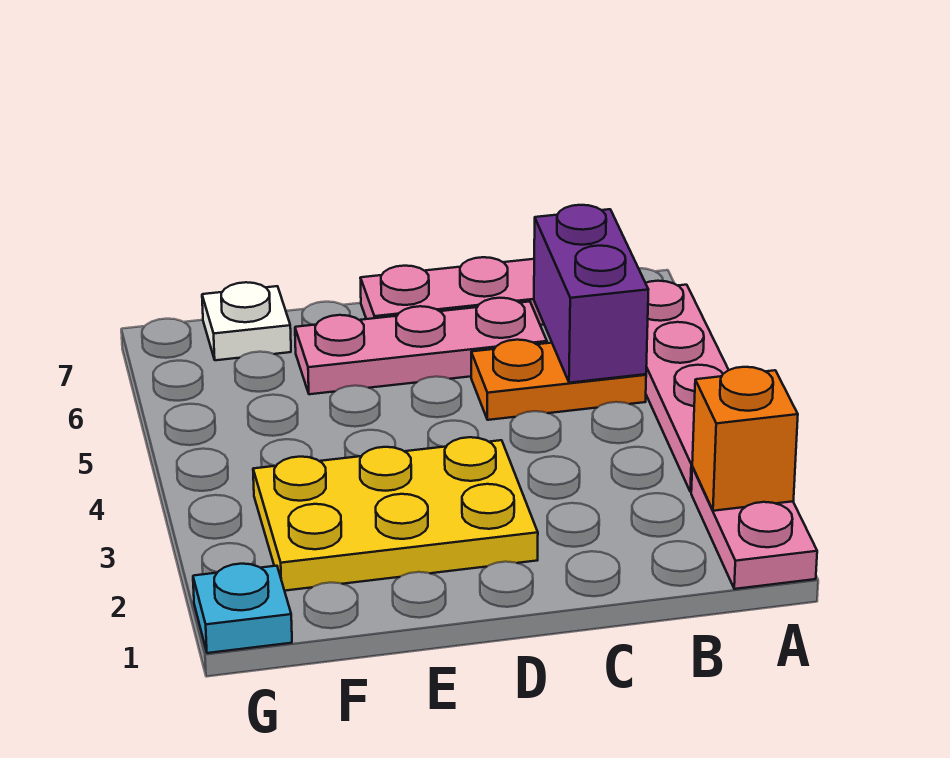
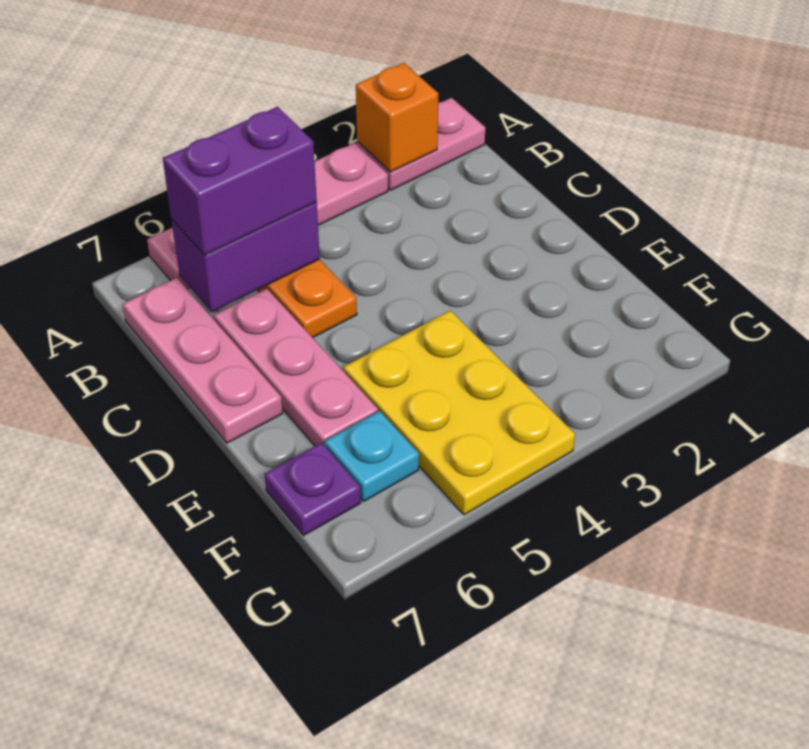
none -> purple brick B5:B6 level 3
yellow plate D2:F3 level 1 -> yellow plate E4:G5 level 1
white plate F7 level 1 -> purple plate F7 level 1
cyan plate G1 level 1 -> cyan plate F6 level 1

